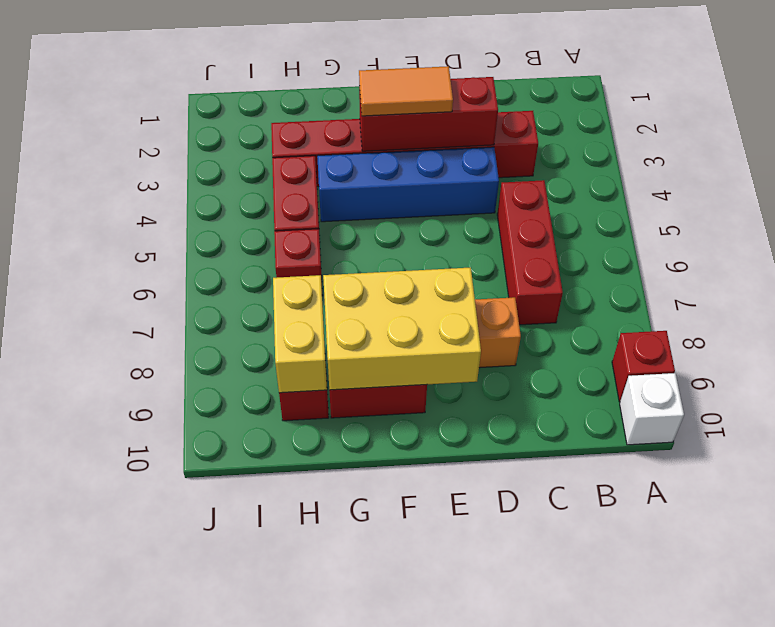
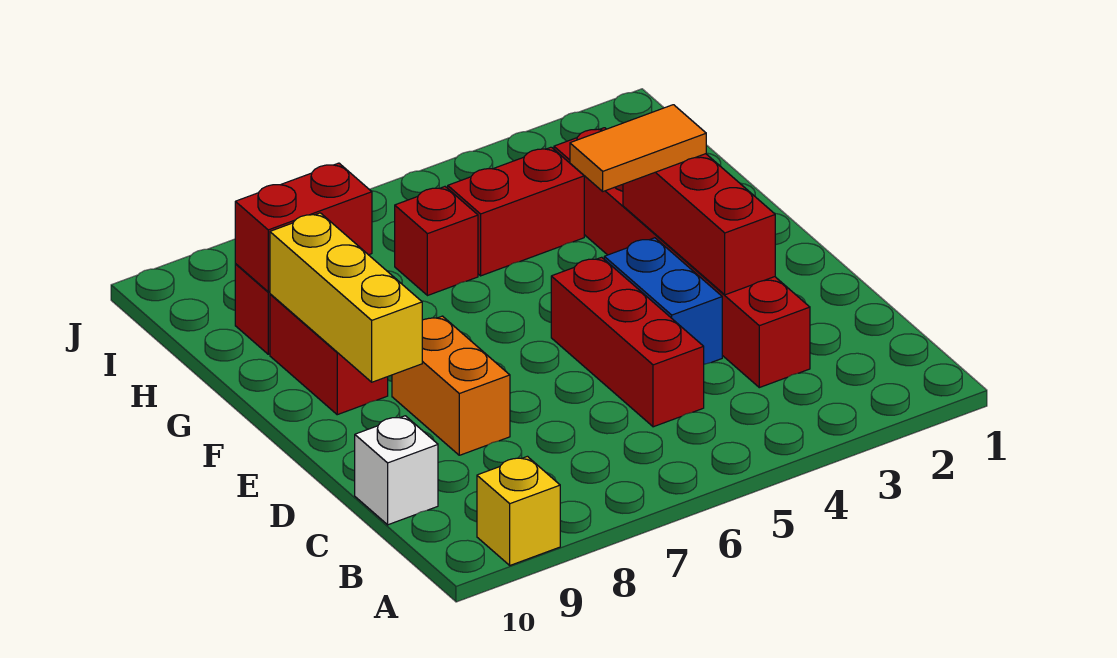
red brick A9 level 1 -> yellow brick A9 level 1
white brick A10 level 1 -> white brick C10 level 1
red brick C5:C7 level 1 -> red brick C5:E5 level 1
blue brick D4:G4 level 1 -> blue brick D4:E4 level 1
orange tile E3:F3 level 3 -> orange tile F3:F4 level 3
yellow brick E8:G9 level 2 -> yellow brick E9:G9 level 2
yellow brick H8:H9 level 2 -> red brick H8:H9 level 2

